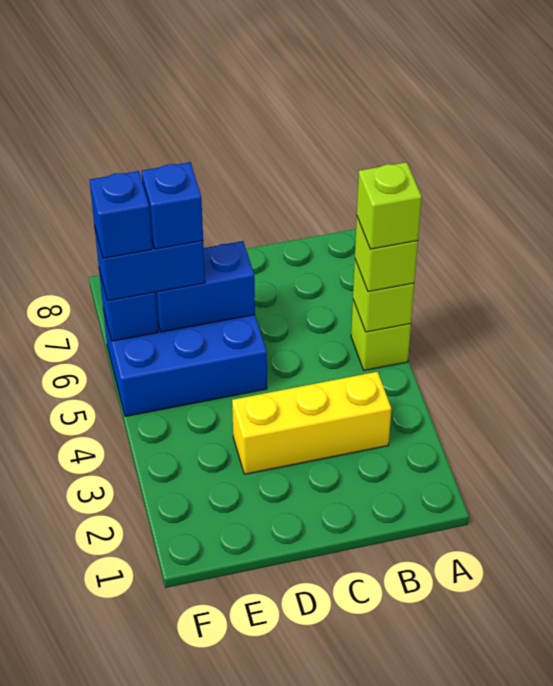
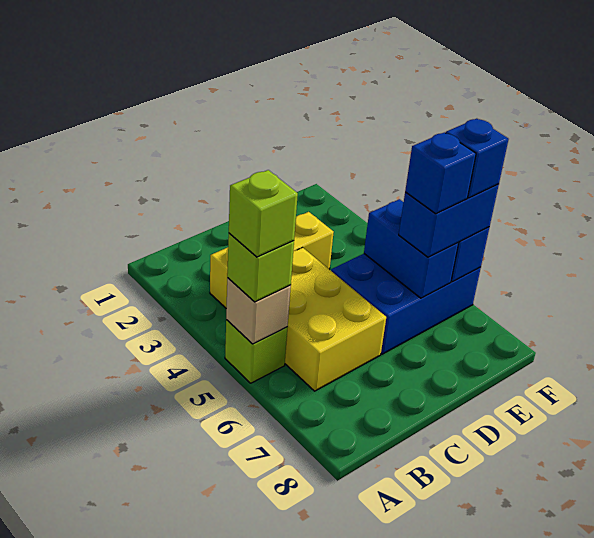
lime brick A5 level 2 -> tan brick A5 level 2
none -> yellow brick B4:C6 level 1
blue brick D6:E6 level 2 -> blue brick E5:E6 level 2

